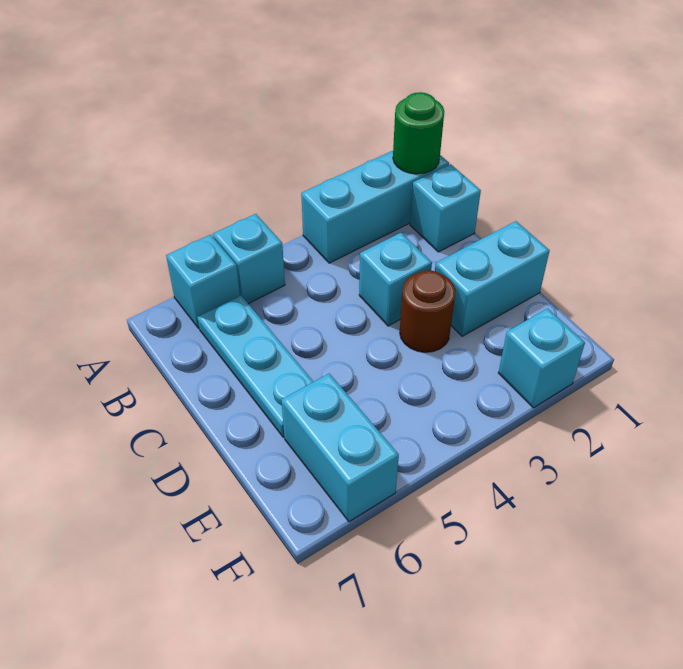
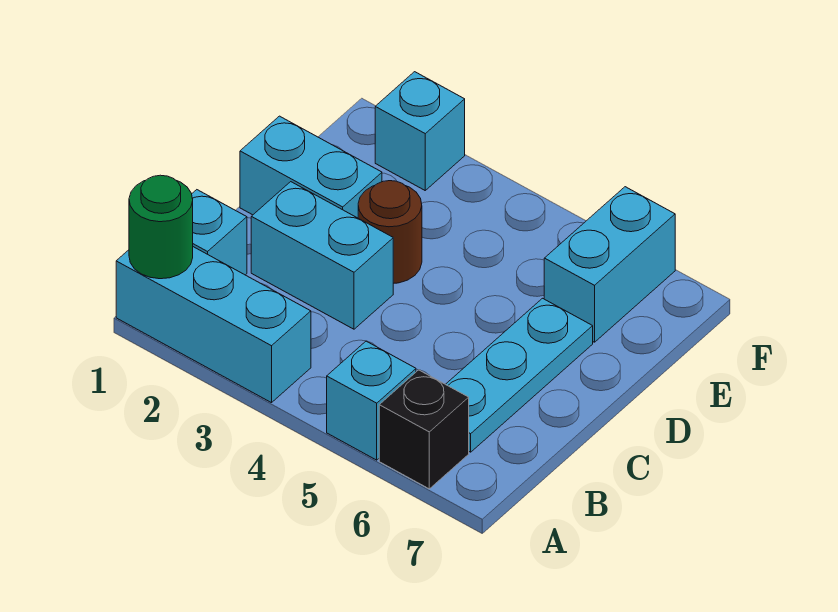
cyan brick A6 level 1 -> black brick A6 level 1
cyan brick C3 level 1 -> cyan brick C2:C3 level 1

